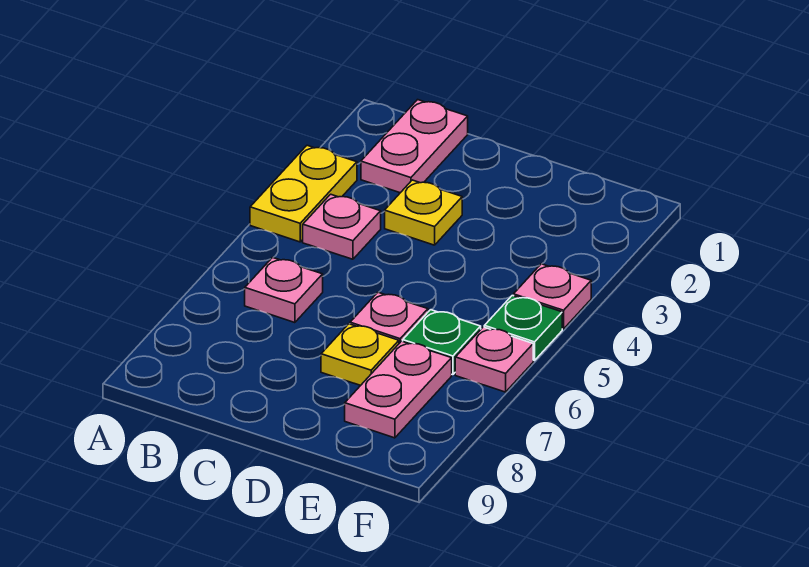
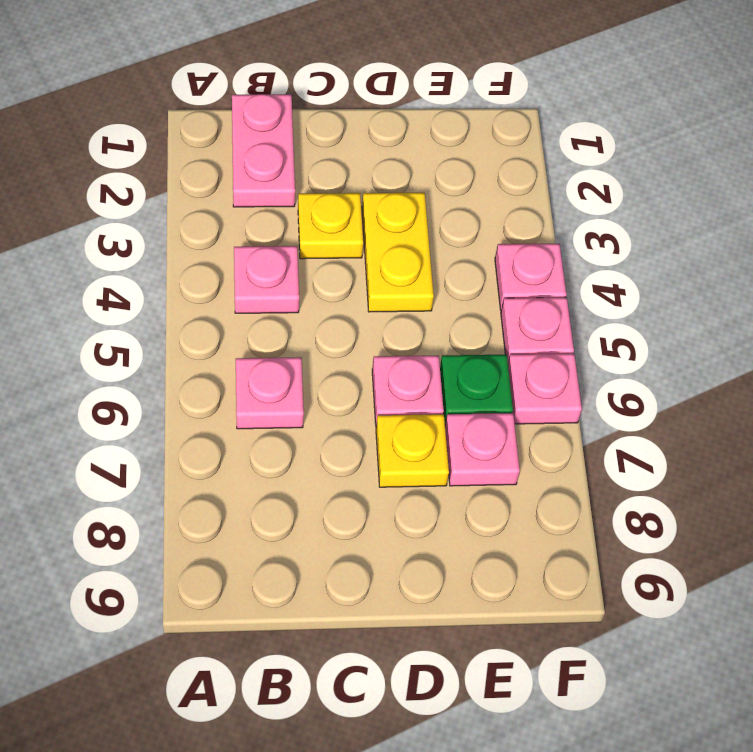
yellow plate A3:A4 level 1 -> yellow plate D3:D4 level 1
pink plate E7:E8 level 1 -> pink plate E7 level 1
green plate F5 level 1 -> pink plate F5 level 1

